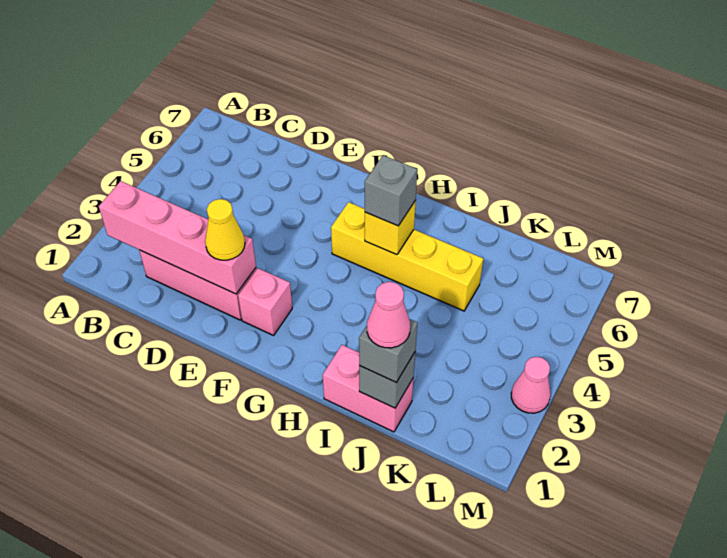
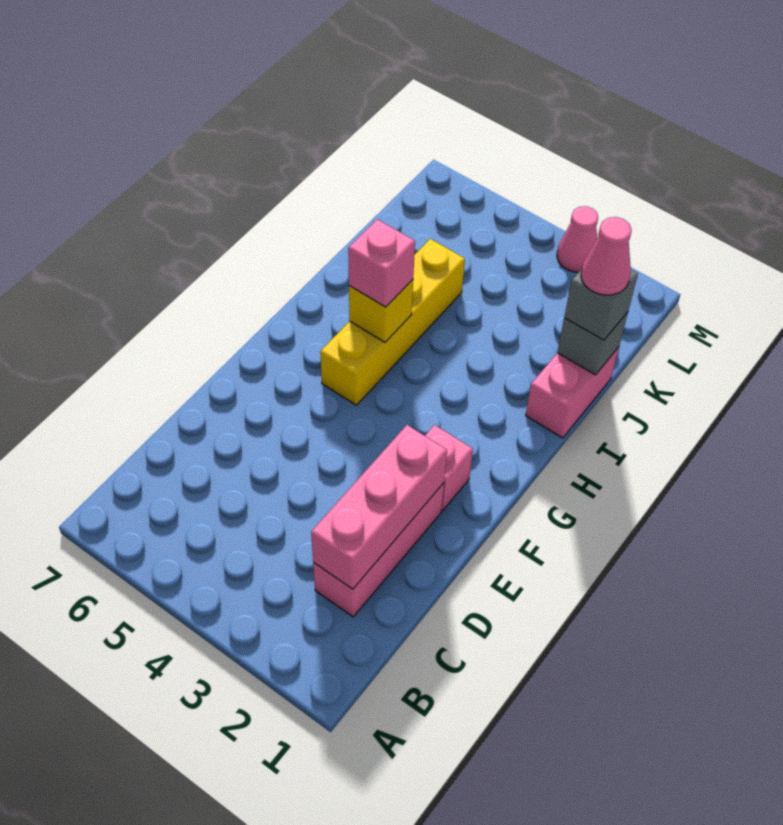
pink brick B2:E2 level 2 -> pink brick C2:E2 level 2
yellow cone E2 level 3 -> none
grey brick H5 level 3 -> pink brick H5 level 3

